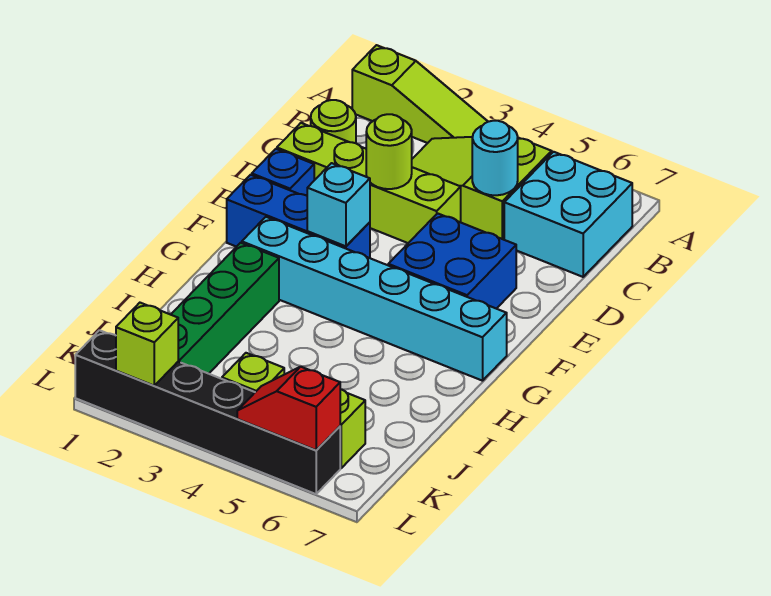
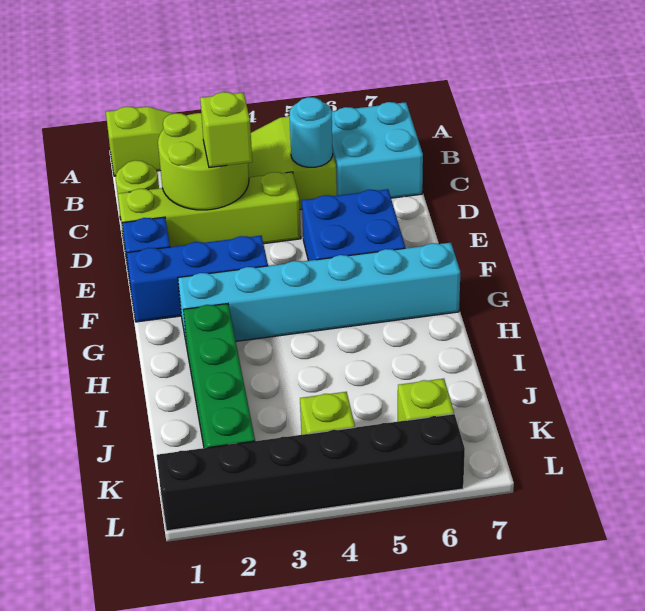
lime round brick D3 level 2 -> lime round brick C2:D3 level 2
cyan brick F3 level 2 -> none
lime brick L2 level 2 -> lime brick D3 level 3
red slope L5:L6 level 2 top 6 -> none

